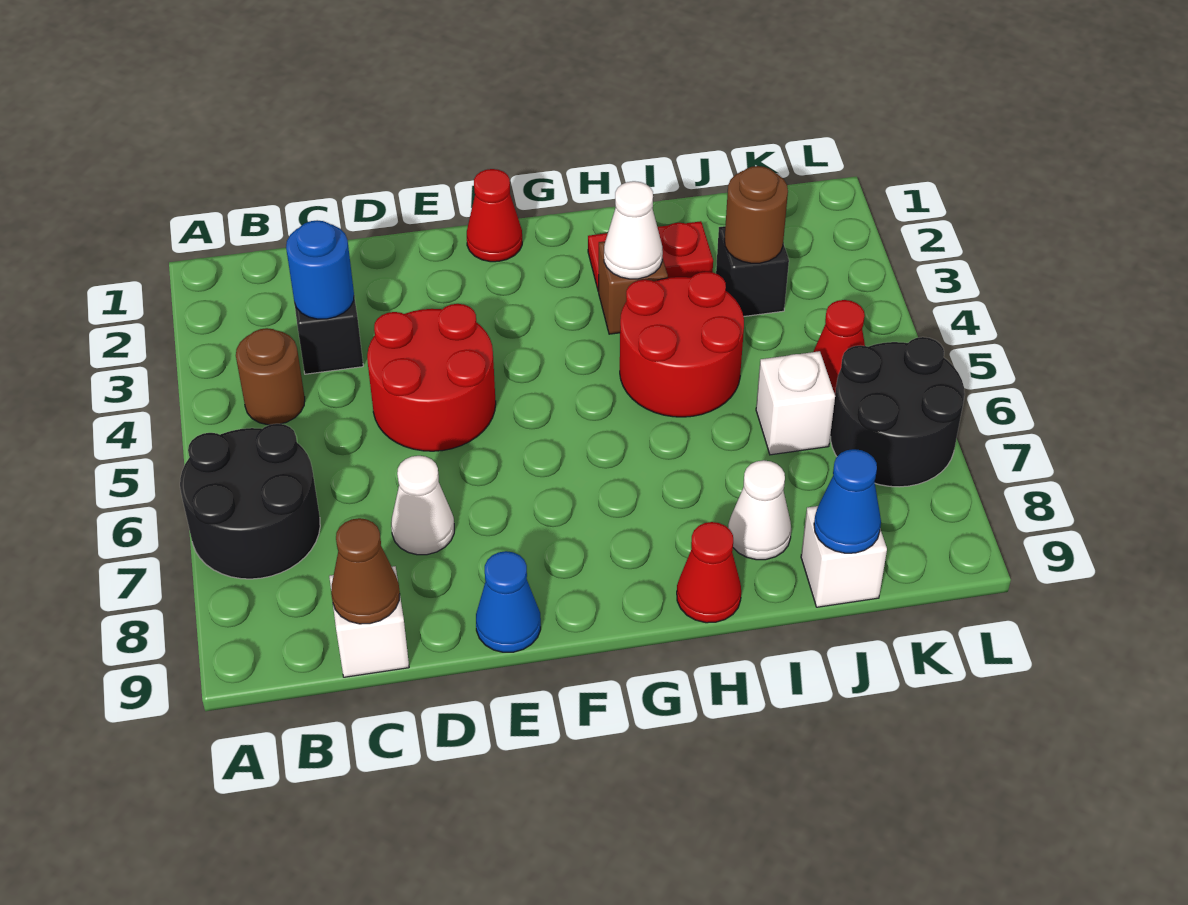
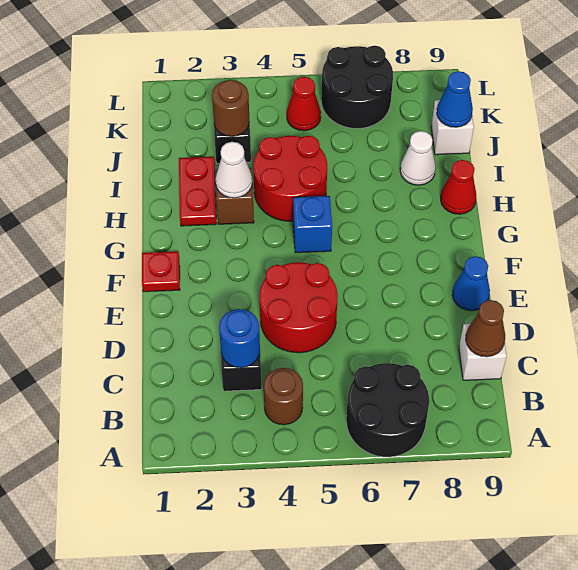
white cone D7 level 1 -> none
red cone F1 level 1 -> red plate F1 level 1
none -> blue brick G5 level 1
white brick J6 level 1 -> none

